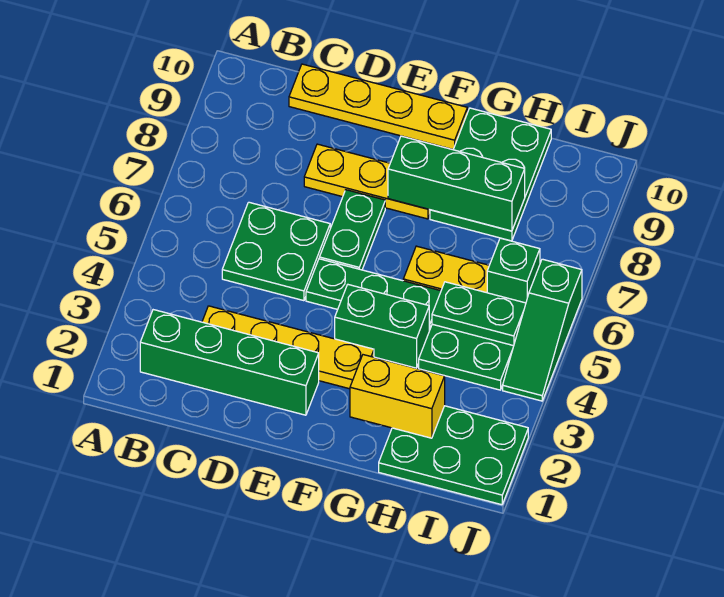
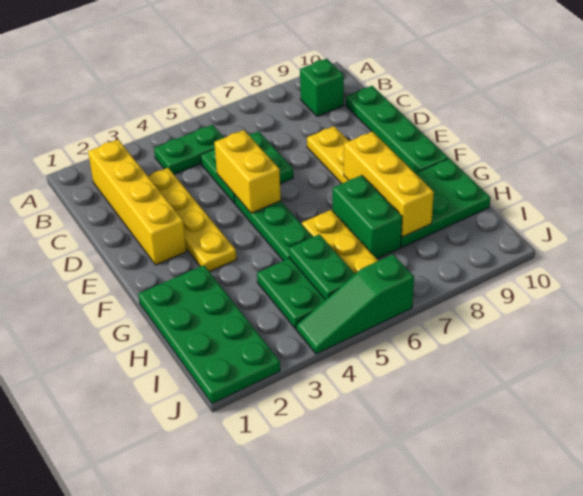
green brick B2:E2 level 1 -> yellow brick B2:E2 level 1
yellow plate C10:F10 level 1 -> green plate C10:F10 level 1
green plate E6:E7 level 1 -> green plate B4:B5 level 1
green brick F4:G4 level 1 -> green brick G7:H7 level 1
green brick F8:H8 level 2 -> yellow brick F8:H8 level 2
yellow brick G2:H2 level 2 -> yellow brick D5:E5 level 2
green plate H1:J2 level 1 -> green plate G1:J2 level 1
green brick I6 level 2 -> green brick B9 level 1

